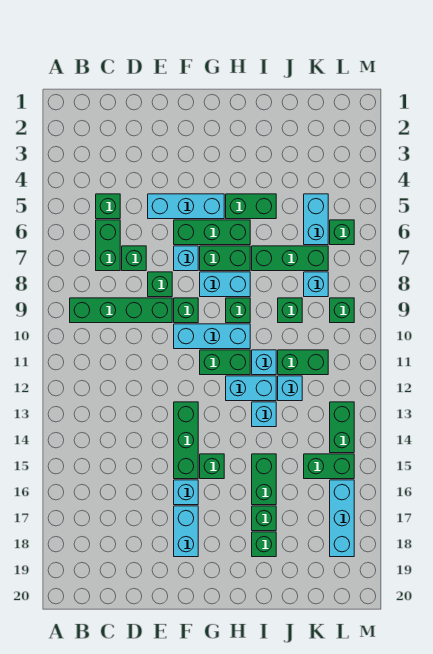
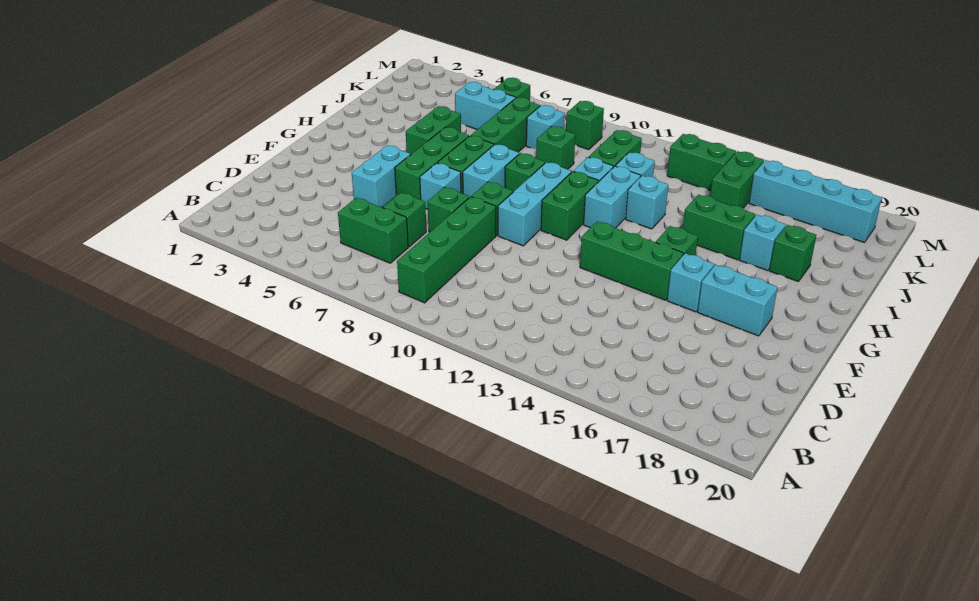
green brick C5 level 1 -> none
cyan brick E5:G5 level 1 -> cyan brick E5:F5 level 1
green brick I17 level 1 -> cyan brick I17 level 1
cyan brick L16:L18 level 1 -> cyan brick L16:L19 level 1

